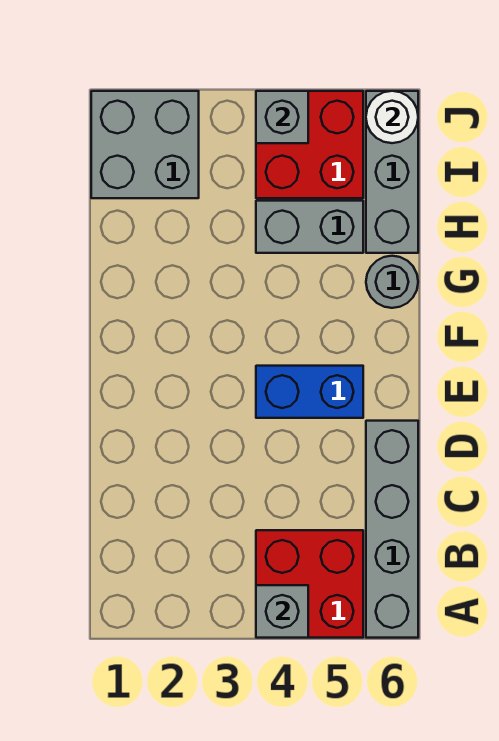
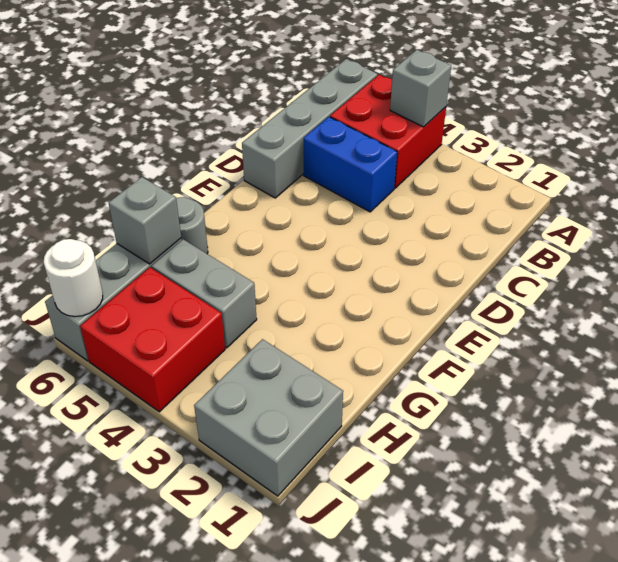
blue brick E4:E5 level 1 -> blue brick C4:C5 level 1
grey brick J4 level 2 -> grey brick H6 level 2

